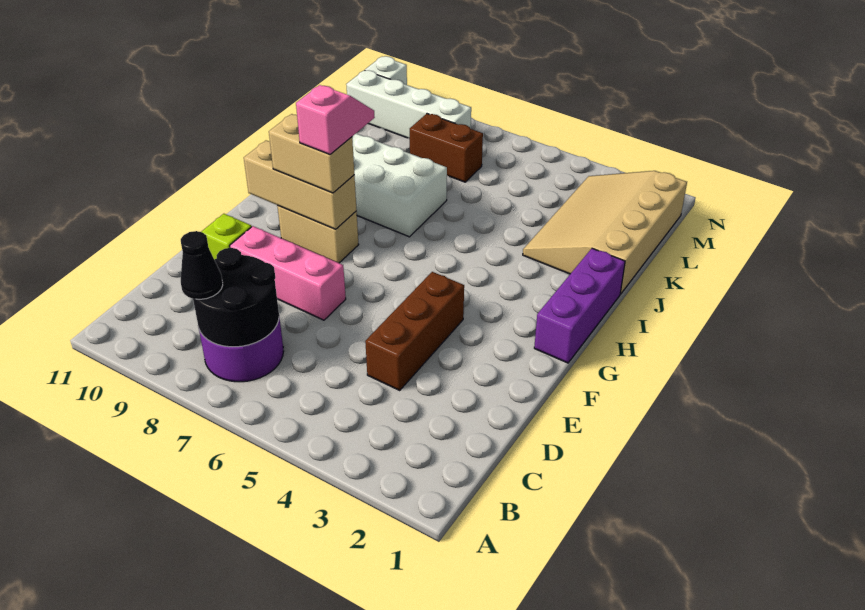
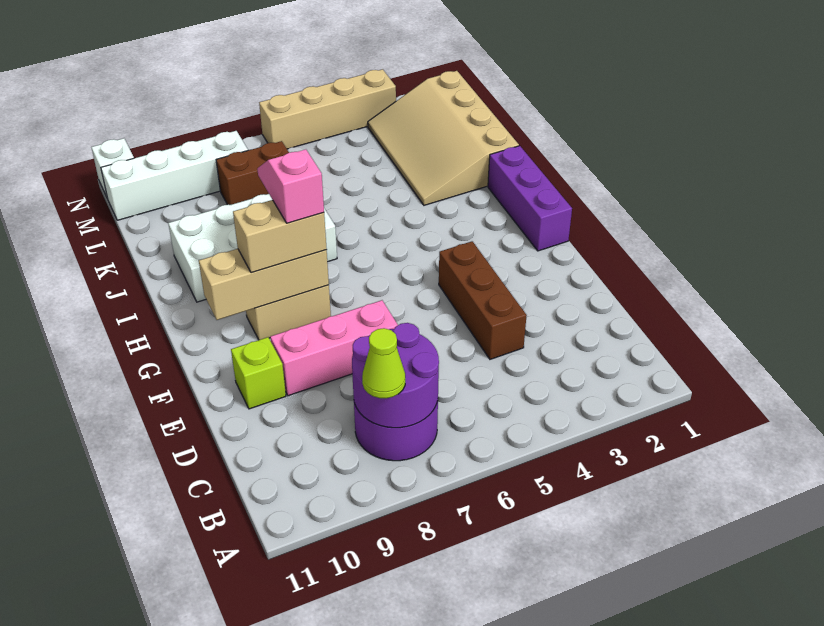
black round brick B7:C8 level 2 -> purple round brick B7:C8 level 2
black cone B8 level 3 -> lime cone B8 level 3
none -> tan brick N3:N6 level 1

